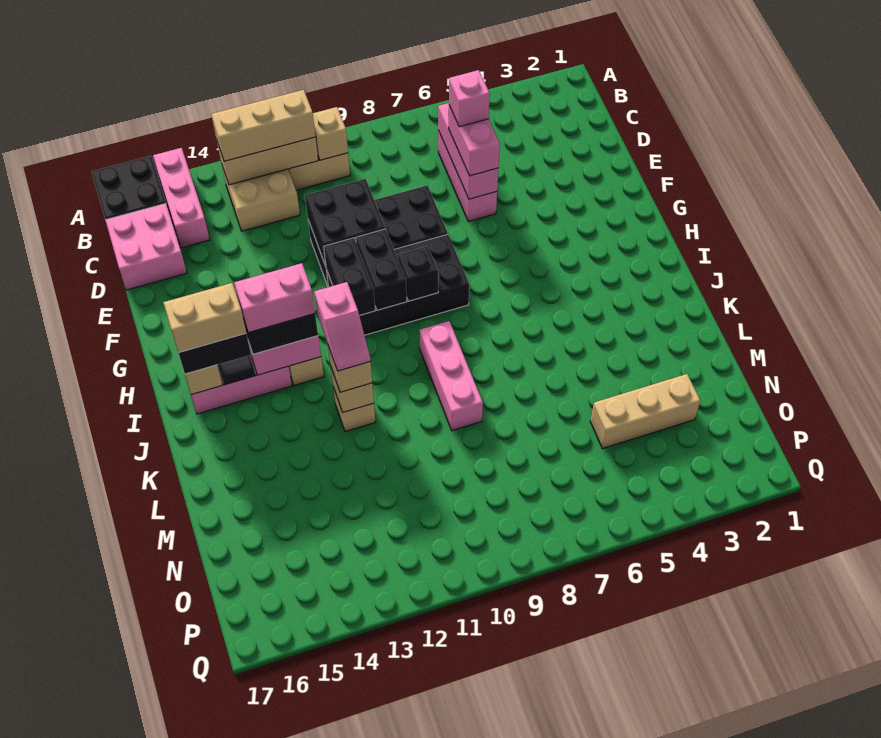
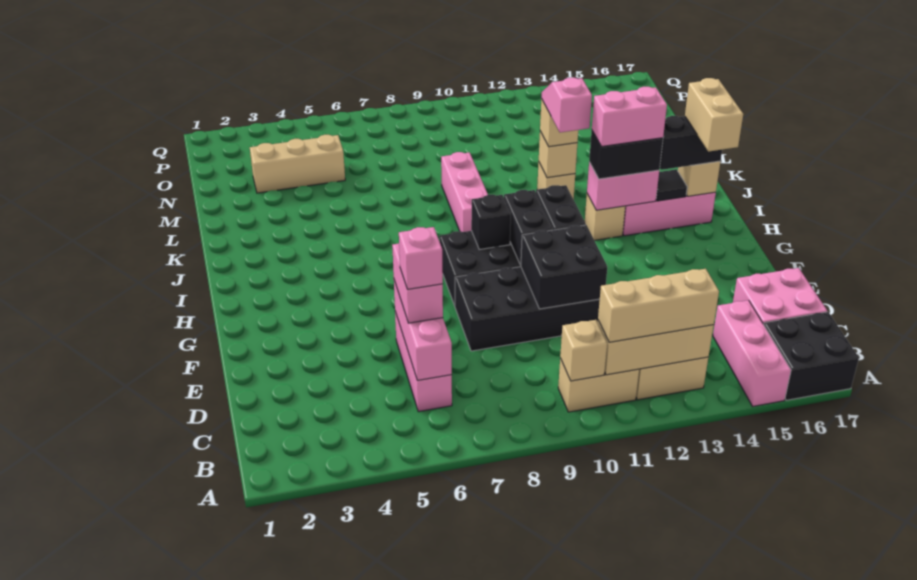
tan brick I15:I16 level 4 -> tan brick H16:I16 level 4

